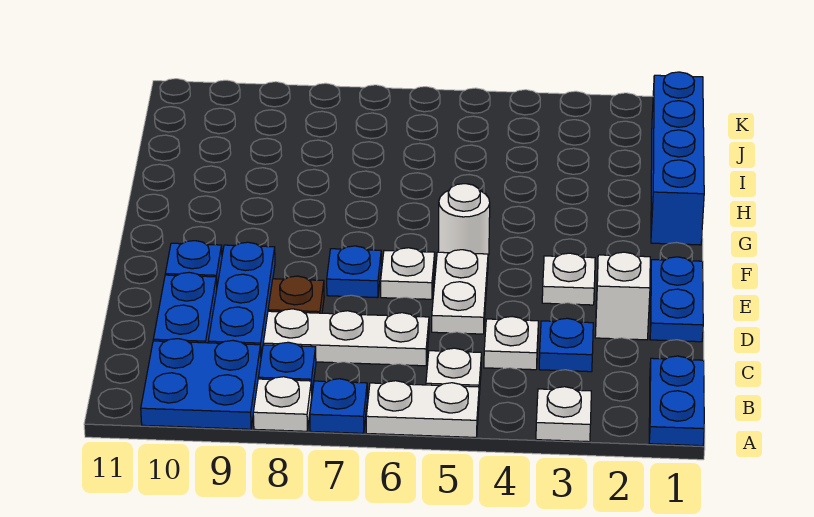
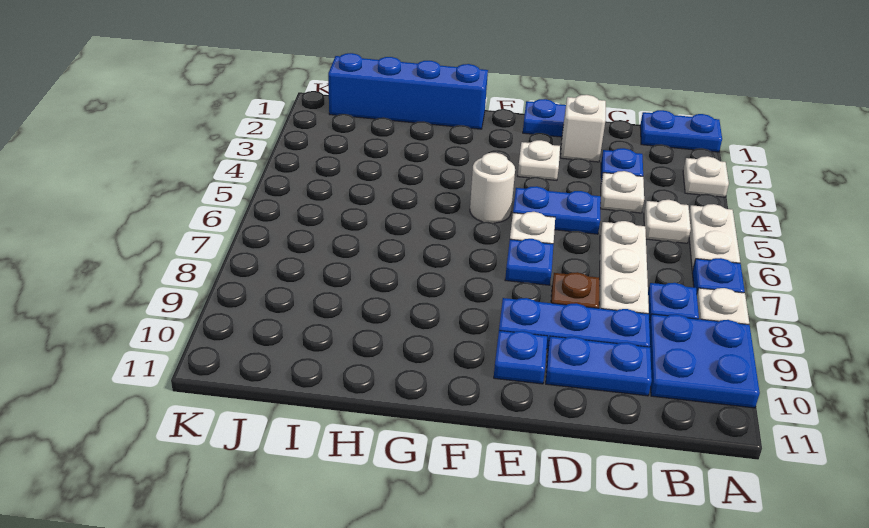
white plate D5:E5 level 1 -> blue plate D5:E5 level 1

